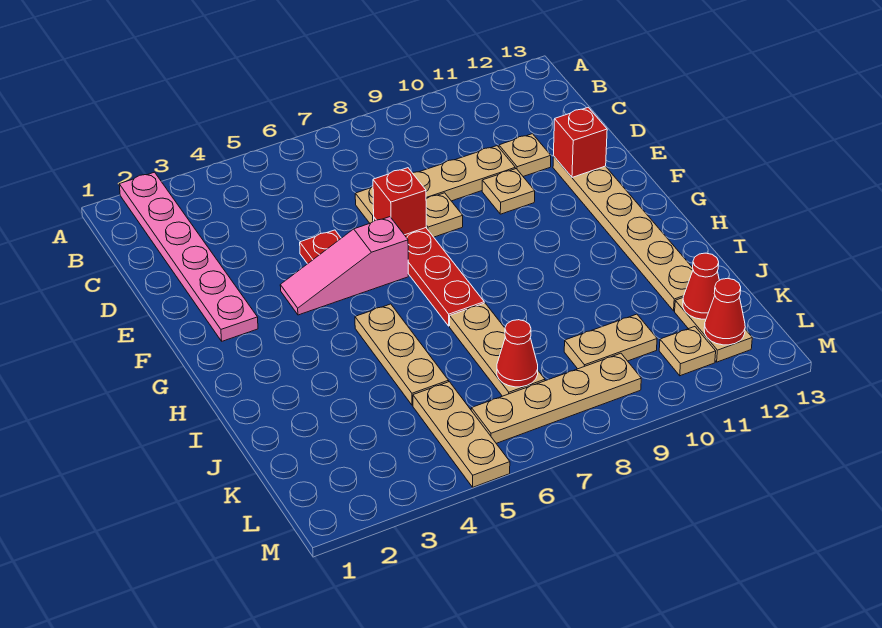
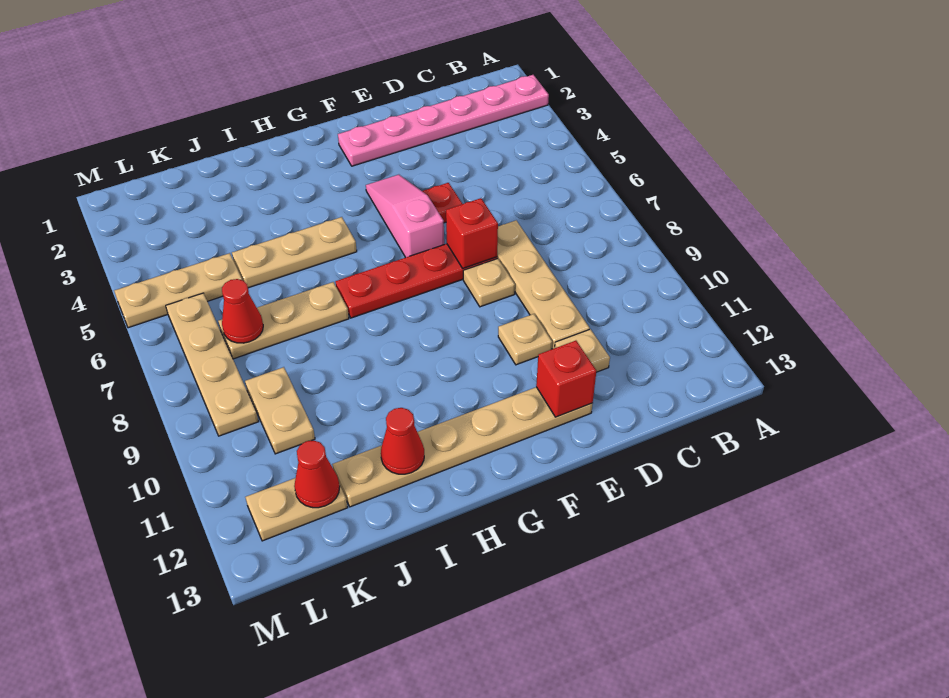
tan plate L11 level 1 -> none
red cone L12 level 2 -> red cone I12 level 2

